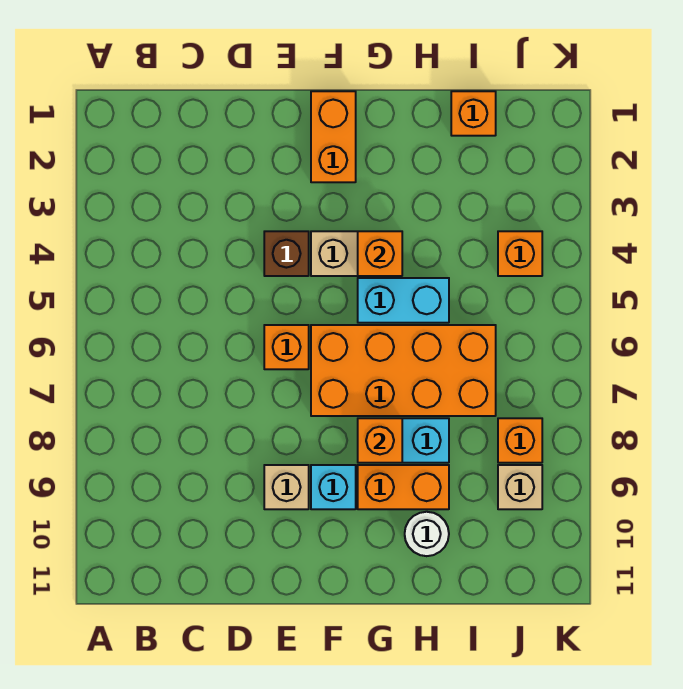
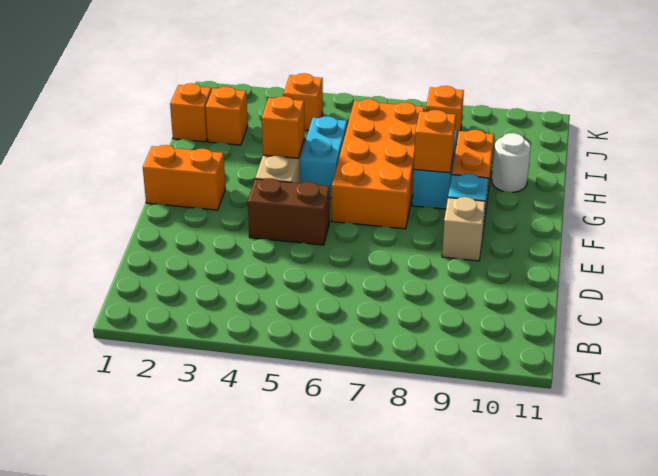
brown brick E4 level 1 -> brown brick E4:E5 level 1
orange brick E6 level 1 -> orange brick I2 level 1
tan brick J9 level 1 -> none

